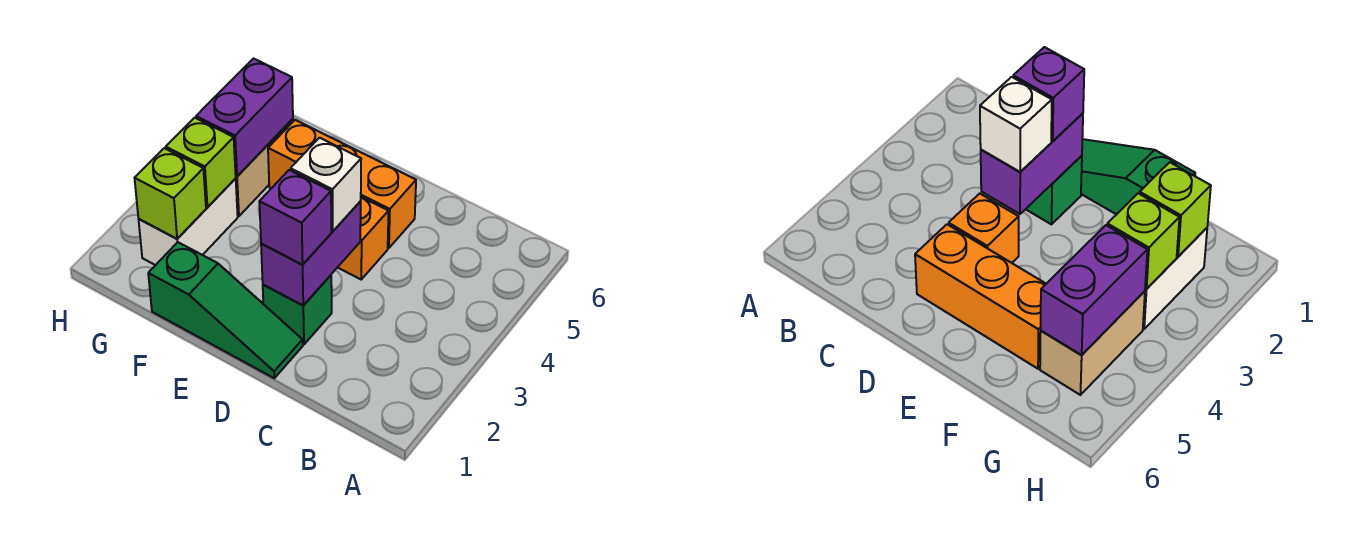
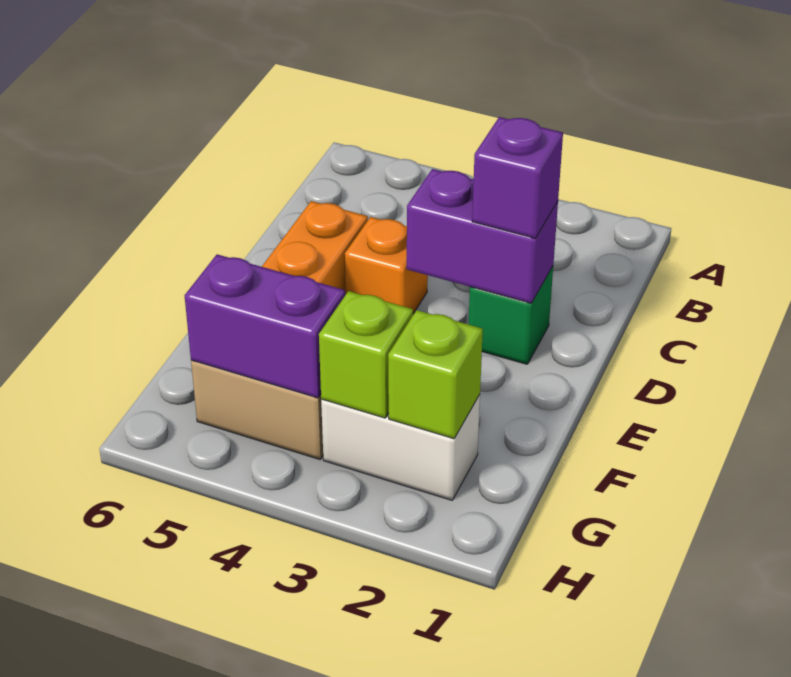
green slope D1:F1 level 1 top F -> none
white brick D3 level 3 -> none

